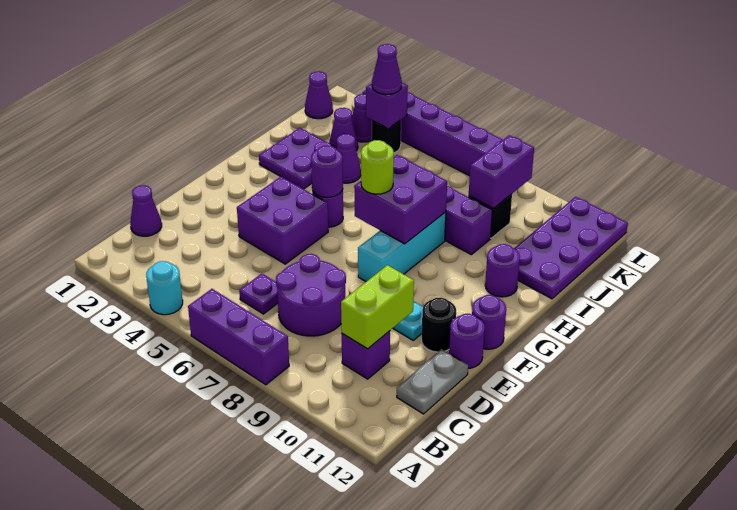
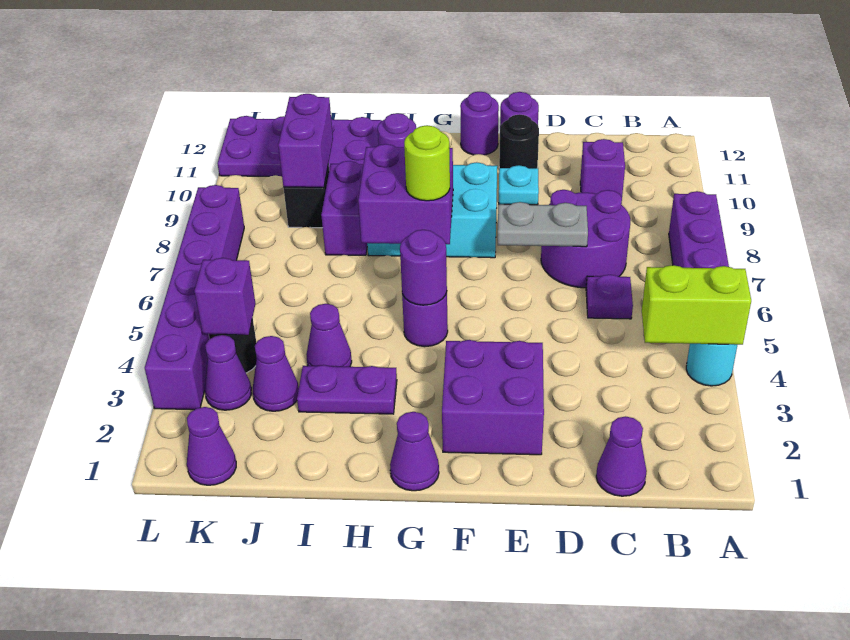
lime brick C10:D10 level 2 -> lime brick A4:B4 level 2
grey plate C12:D12 level 1 -> grey plate D7:E7 level 2
purple brick E4:F5 level 1 -> purple brick E2:F3 level 1
cyan brick F8:H8 level 1 -> cyan brick F8:H9 level 1
purple plate H2:I3 level 1 -> purple plate H3:I3 level 1
purple brick J9:K9 level 2 -> purple brick J9:J10 level 2
purple cone K4 level 3 -> purple cone G1 level 1

